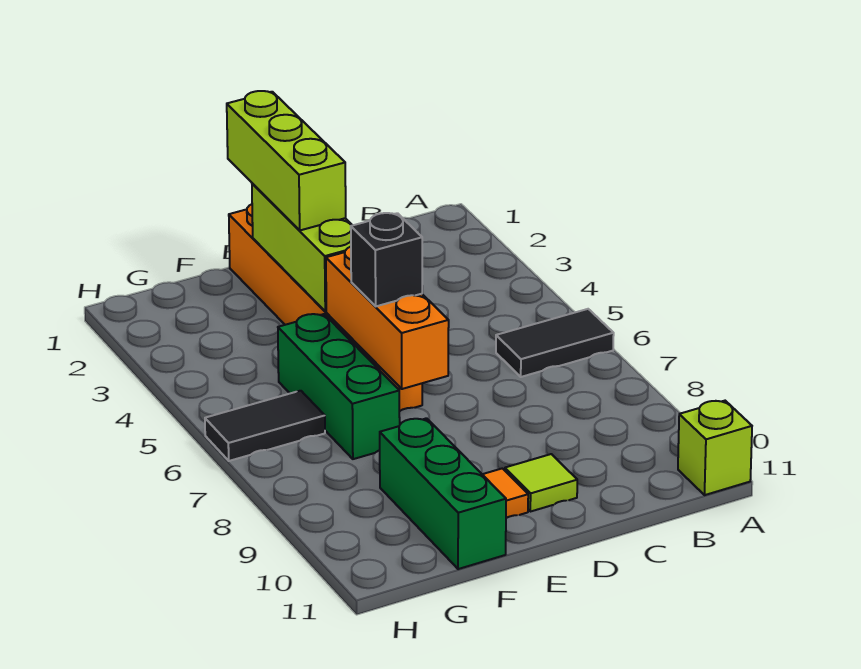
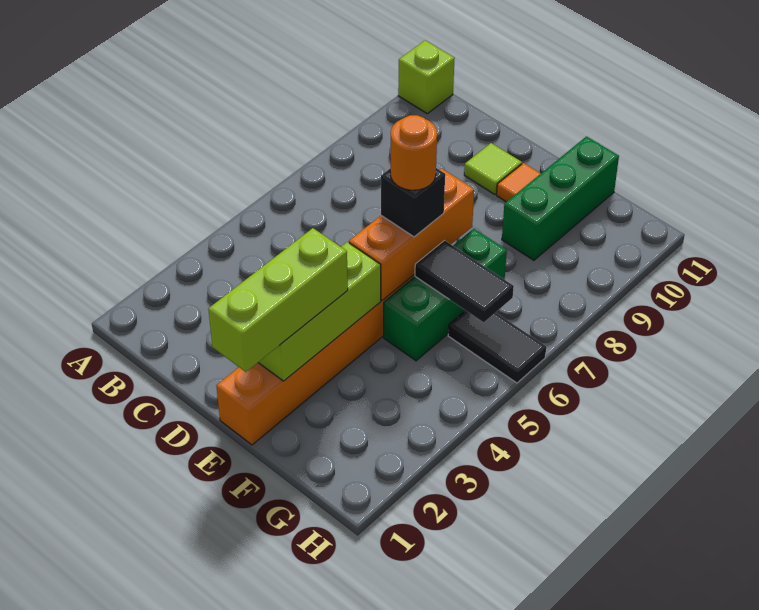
black tile A6:B6 level 1 -> black tile F6:G6 level 2
none -> orange round brick E6 level 4

